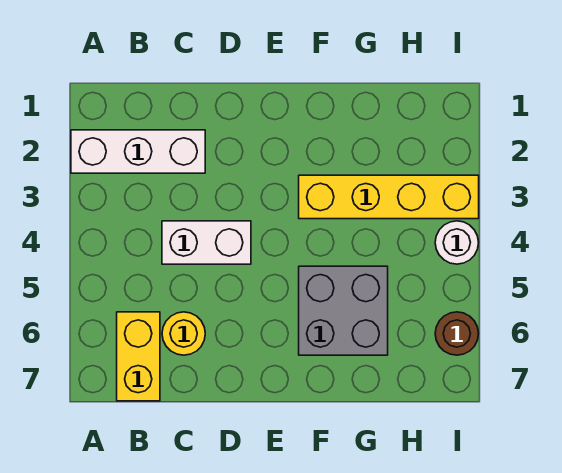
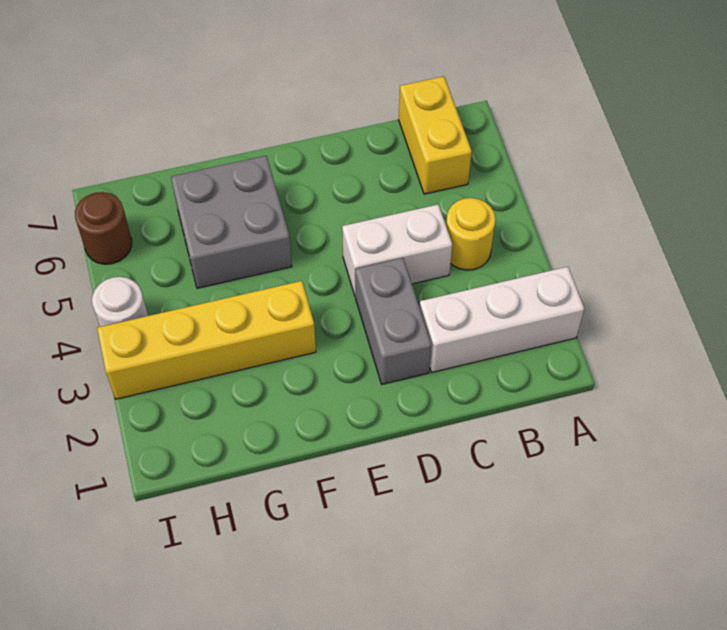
yellow round brick C6 level 1 -> yellow round brick B4 level 1
none -> grey brick D2:D3 level 1

